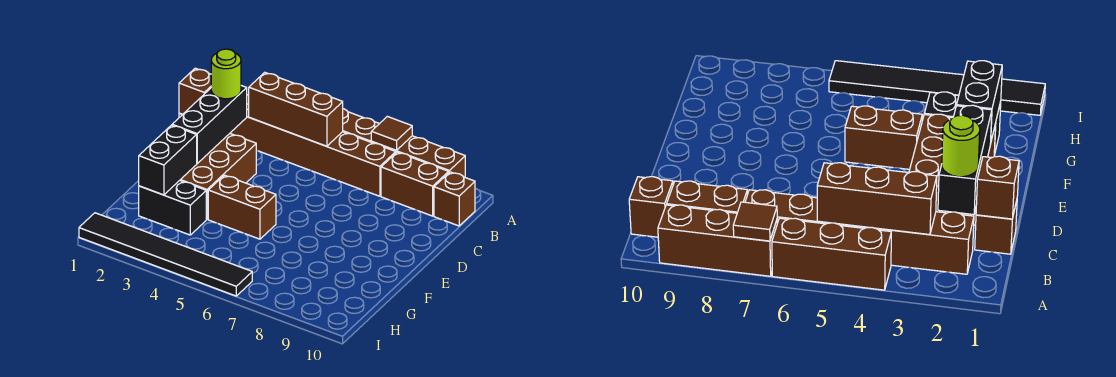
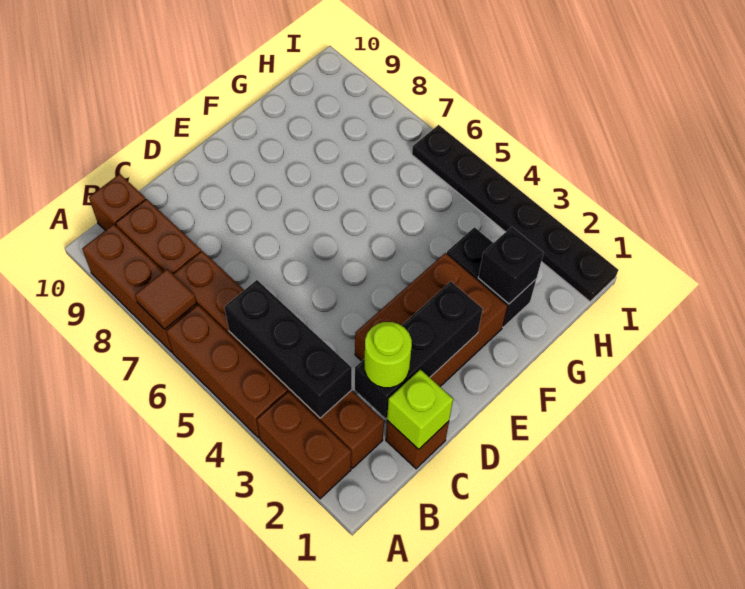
brown brick B3:B5 level 2 -> black brick B3:B5 level 2
brown brick C1 level 2 -> lime brick C1 level 2
black brick F2:G2 level 2 -> black brick G2 level 2
brown brick F4:F5 level 1 -> brown brick A2:A3 level 1
black tile I1:I6 level 1 -> black plate I1:I6 level 1

